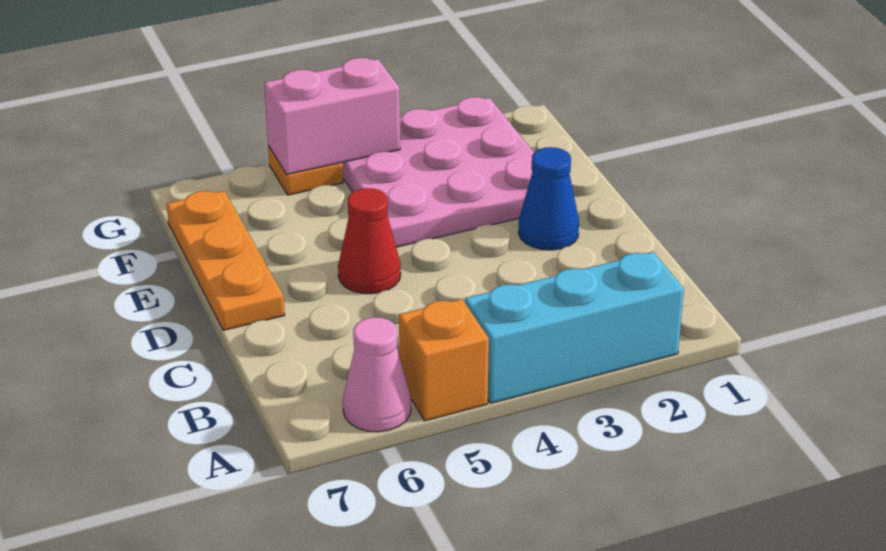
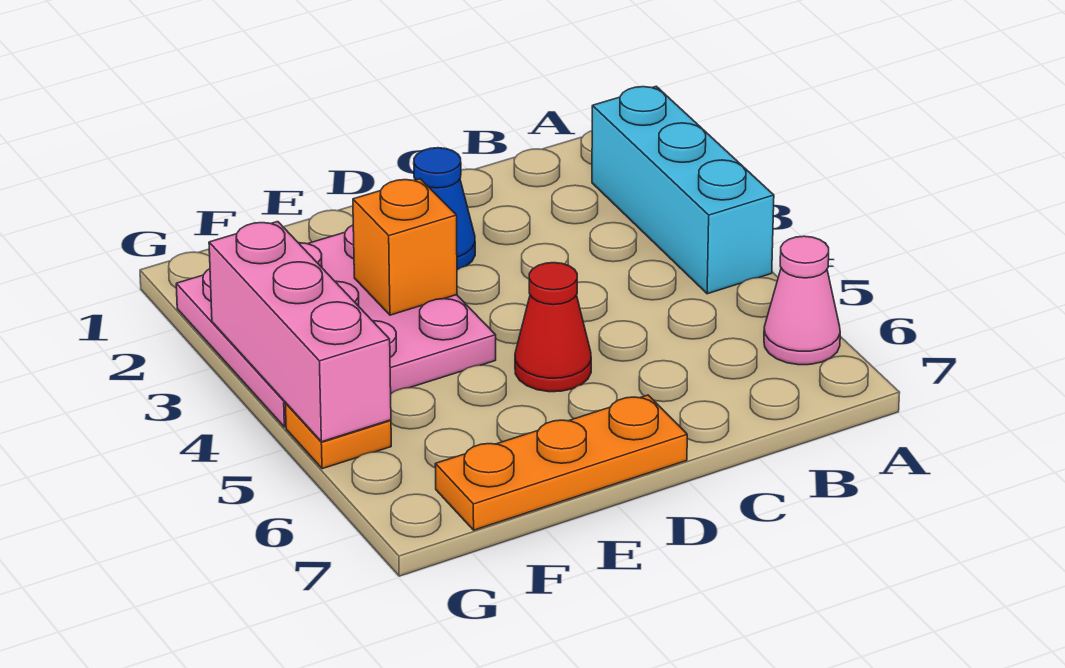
orange brick A5 level 1 -> orange brick E3 level 2
pink brick G4:G5 level 2 -> pink brick G3:G5 level 2

